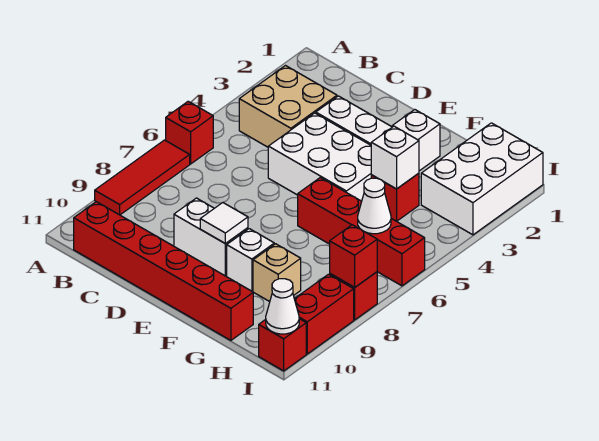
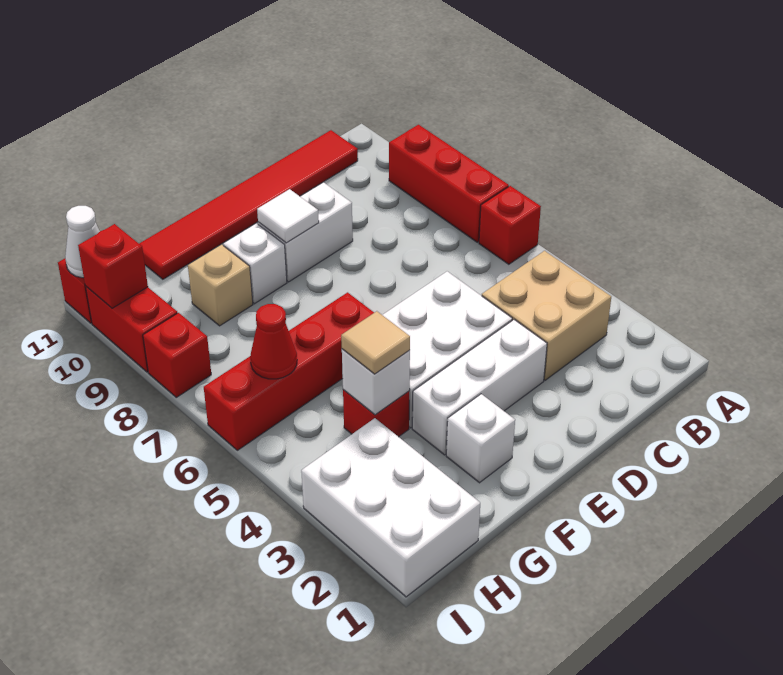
red tile A7:A9 level 1 -> red brick A7:A9 level 1
red brick B11:G11 level 1 -> red tile B11:G11 level 1
none -> tan tile G4 level 3
white cone H6 level 2 -> red cone H6 level 2
red brick I8 level 2 -> red brick I10 level 2

